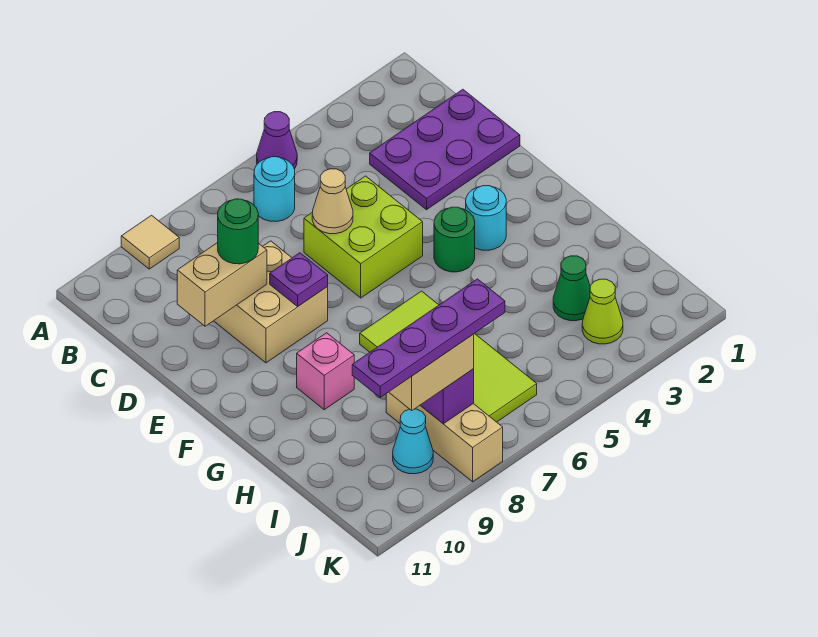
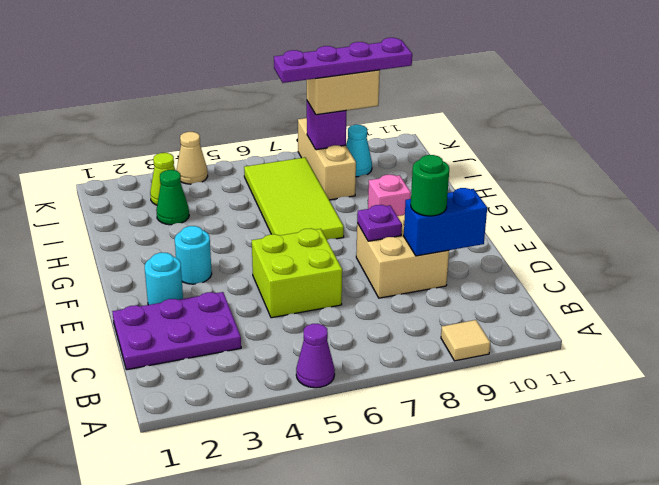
cyan round brick B6 level 1 -> cyan round brick E2 level 1
tan cone D6 level 2 -> tan cone K4 level 1
tan brick D9:D10 level 2 -> blue brick D9:D10 level 2
green round brick F4 level 1 -> none

